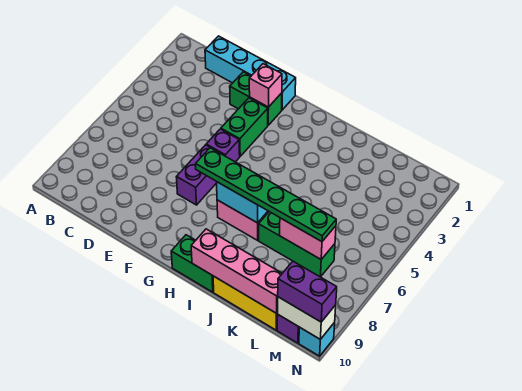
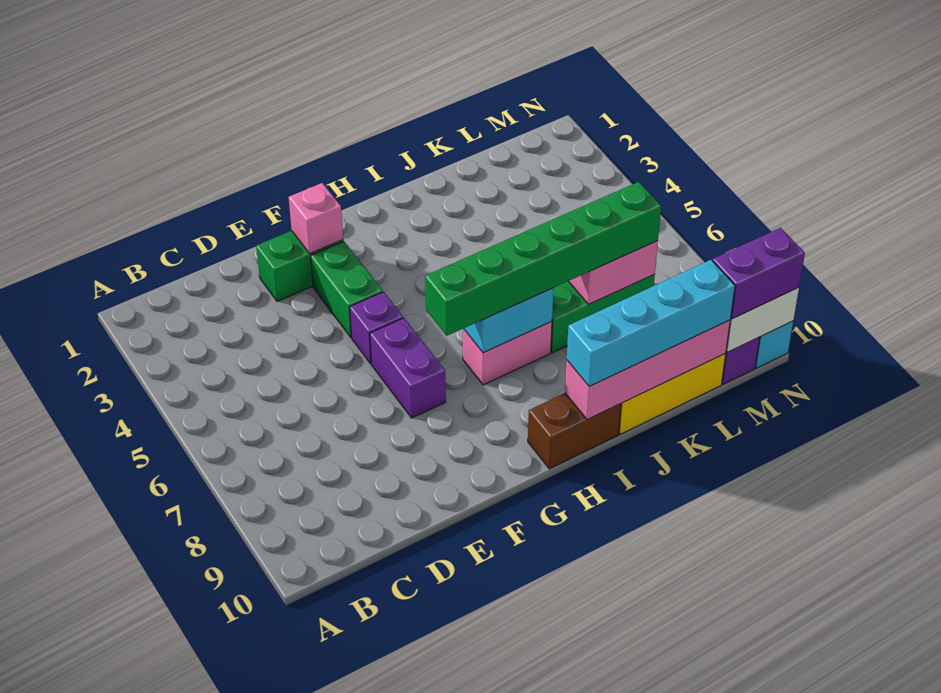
cyan brick C1:F1 level 1 -> cyan brick I10:L10 level 3
green plate G7:L7 level 3 -> green brick G7:L7 level 3
green brick H10:I10 level 1 -> brown brick H10:I10 level 1

